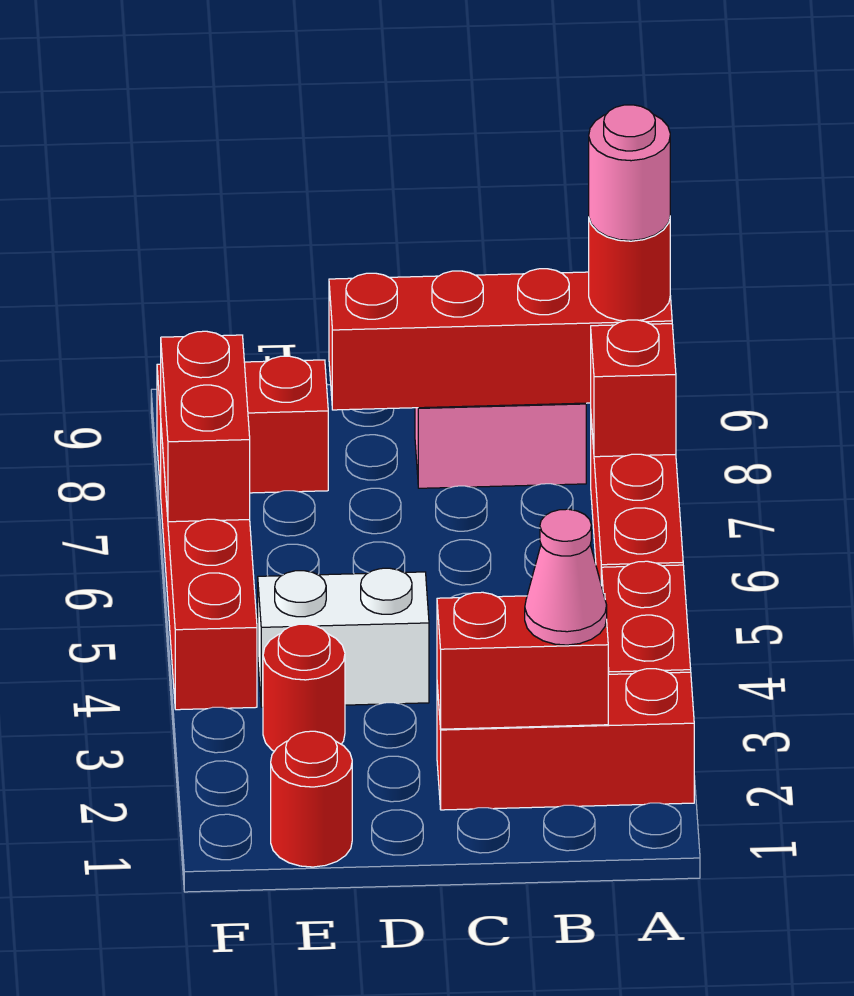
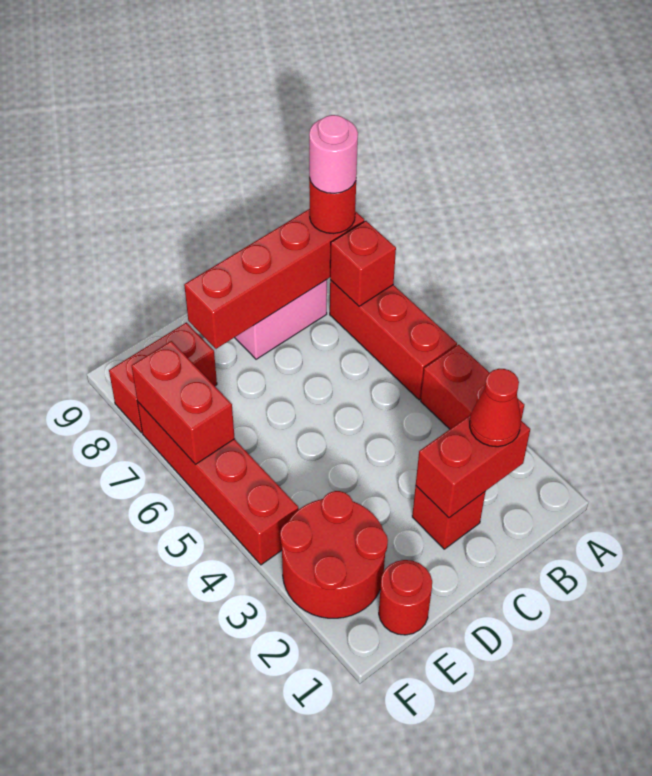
red brick A2:C2 level 1 -> red brick C2 level 1
pink cone B2 level 3 -> red cone B2 level 3
white brick D4:E4 level 1 -> none
red round brick E3 level 1 -> red round brick E2:F3 level 1

